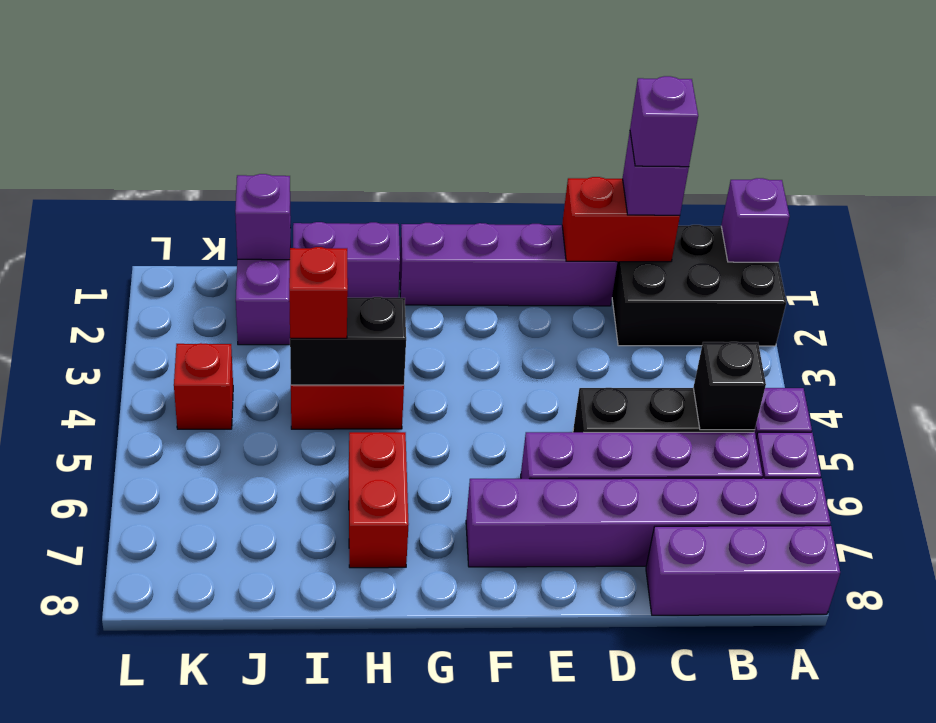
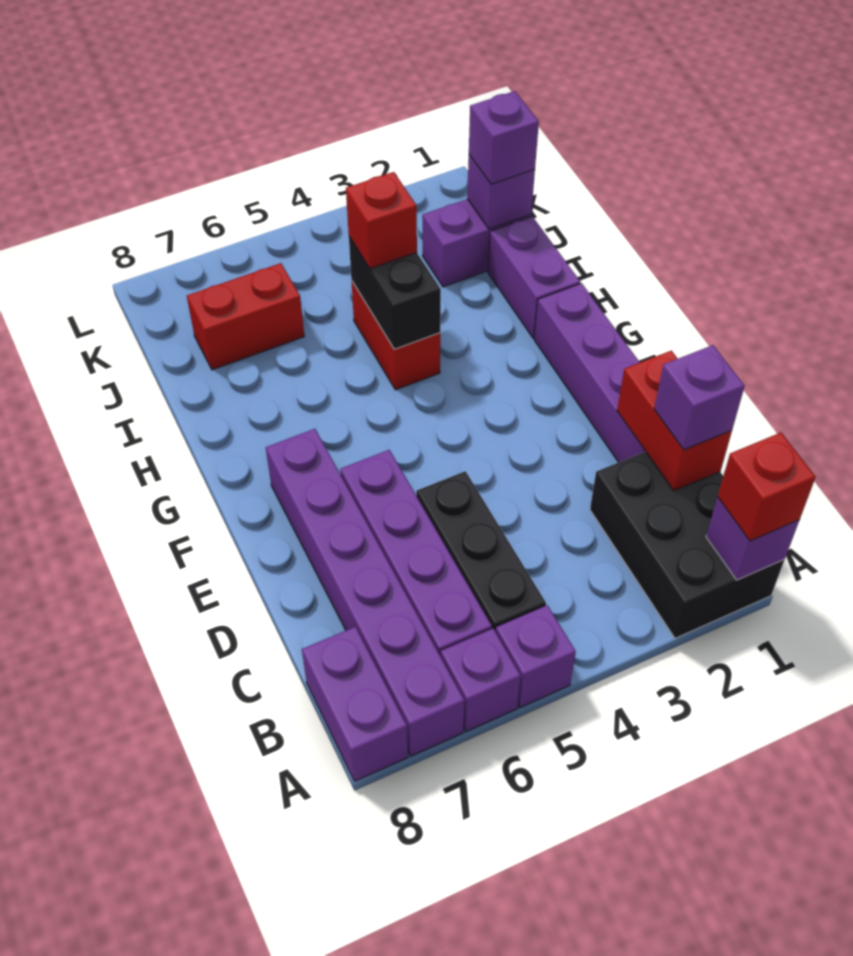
purple brick A8:C8 level 1 -> purple brick A8:B8 level 1
black brick B5 level 2 -> none
purple brick C1 level 4 -> purple brick J1 level 3
red brick H6:H7 level 1 -> red brick J6:J7 level 1
red brick K4 level 1 -> red brick A1 level 3

